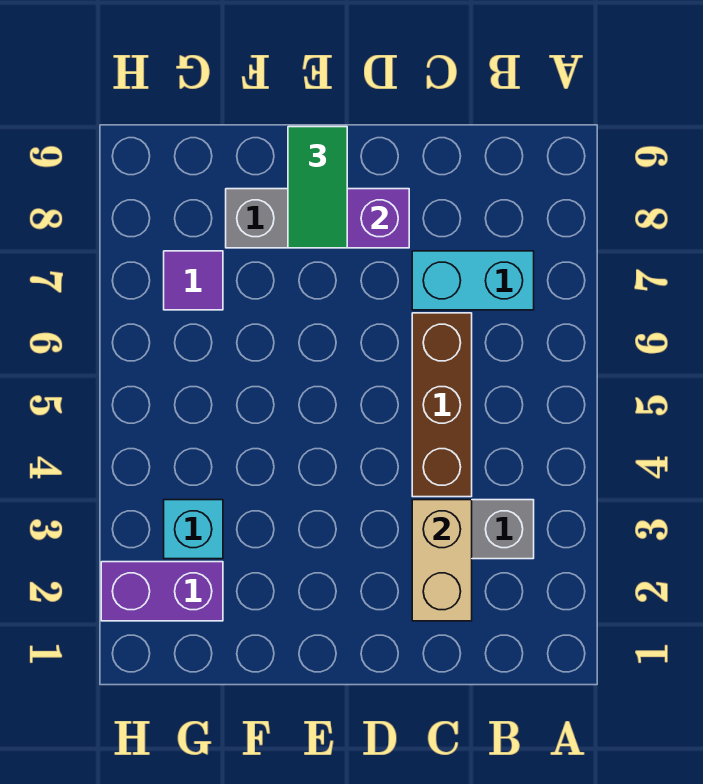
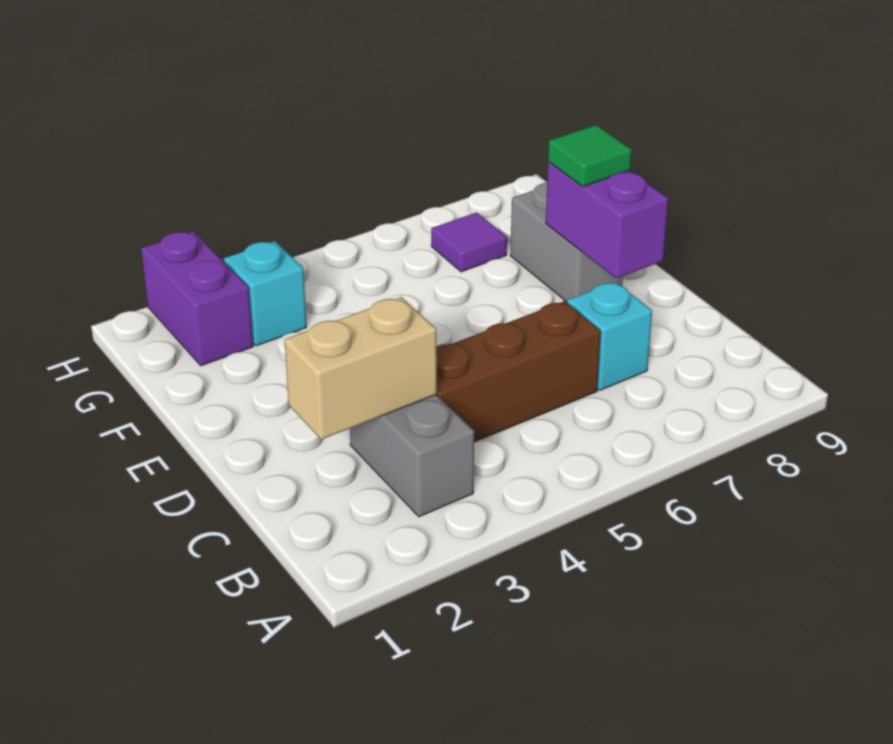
cyan brick B7:C7 level 1 -> cyan brick C7 level 1
green tile E8:E9 level 3 -> green tile E8 level 3

